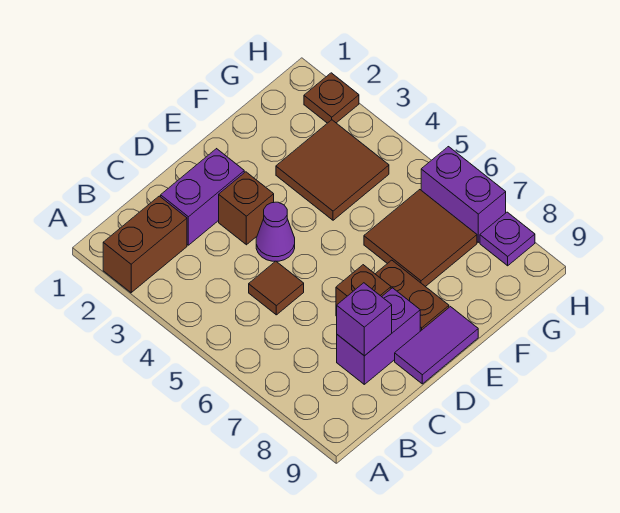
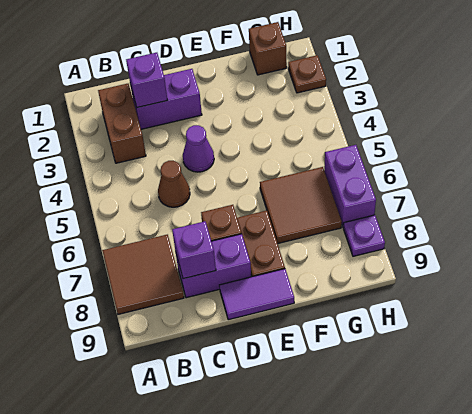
brown brick A2:B2 level 1 -> brown brick B2:B3 level 1
none -> purple brick C2 level 2
brown tile C5 level 1 -> brown cone C5 level 1
brown brick D3 level 1 -> brown brick G1 level 1
brown tile F3:G4 level 1 -> brown tile A7:B8 level 1

